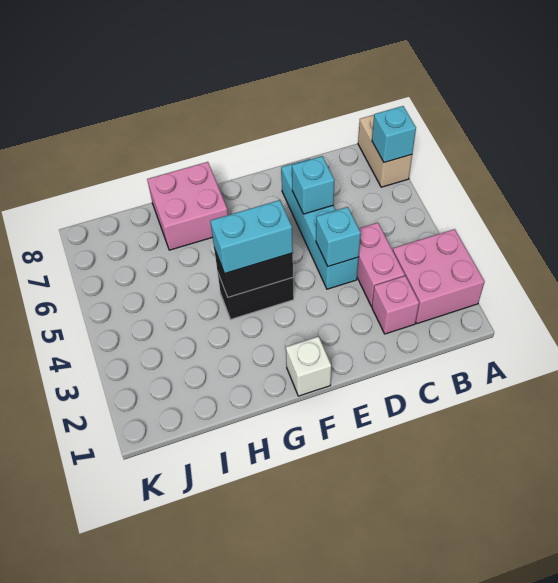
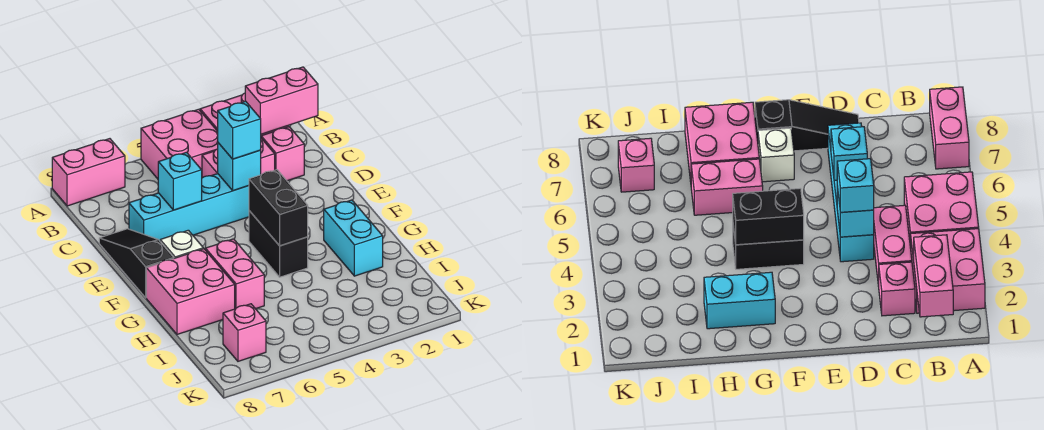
none -> pink brick A4:B5 level 1
tan brick A7:A8 level 1 -> pink brick A7:A8 level 1
cyan brick A7 level 2 -> cyan brick D4 level 3
none -> pink brick B1:B2 level 2
none -> black slope D8:F8 level 1 top F
white brick F1 level 1 -> white brick F7 level 1
cyan brick F4:G4 level 3 -> cyan brick G2:H2 level 1
none -> pink brick G6:H6 level 1
none -> pink brick J7 level 1

